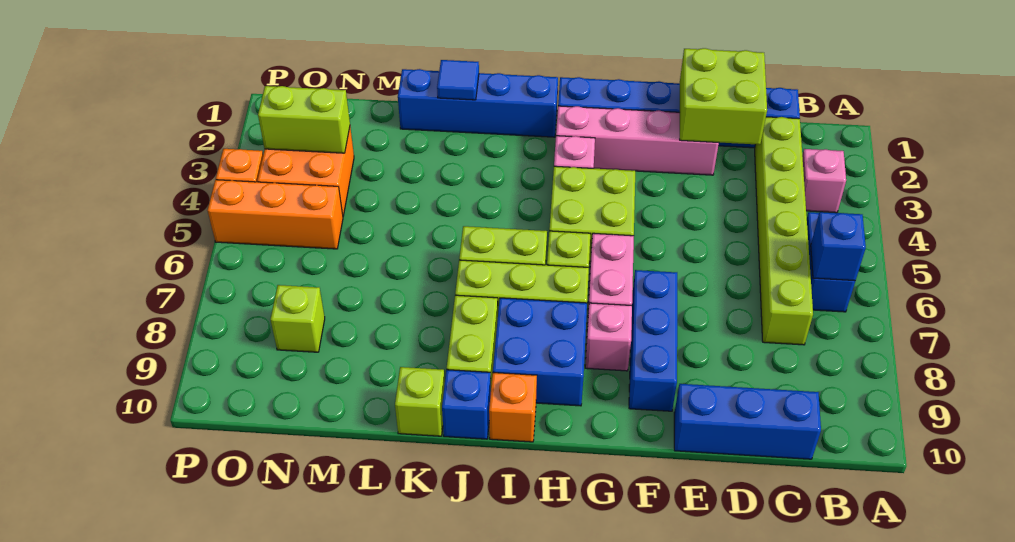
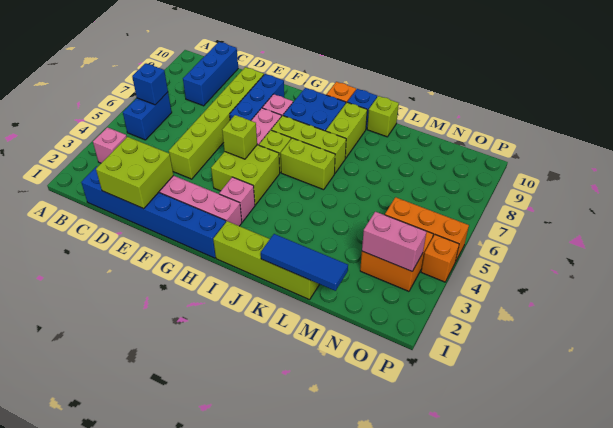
lime brick C2:C7 level 1 -> lime brick E4:E9 level 1
blue brick C10:E10 level 1 -> blue brick C8:C10 level 1
blue brick I1:L1 level 1 -> lime brick I1:L1 level 1
blue tile K1 level 2 -> blue tile K1:M1 level 2
lime brick N3:O3 level 2 -> pink brick N3:O3 level 2
lime brick N8 level 1 -> lime brick G5 level 2

